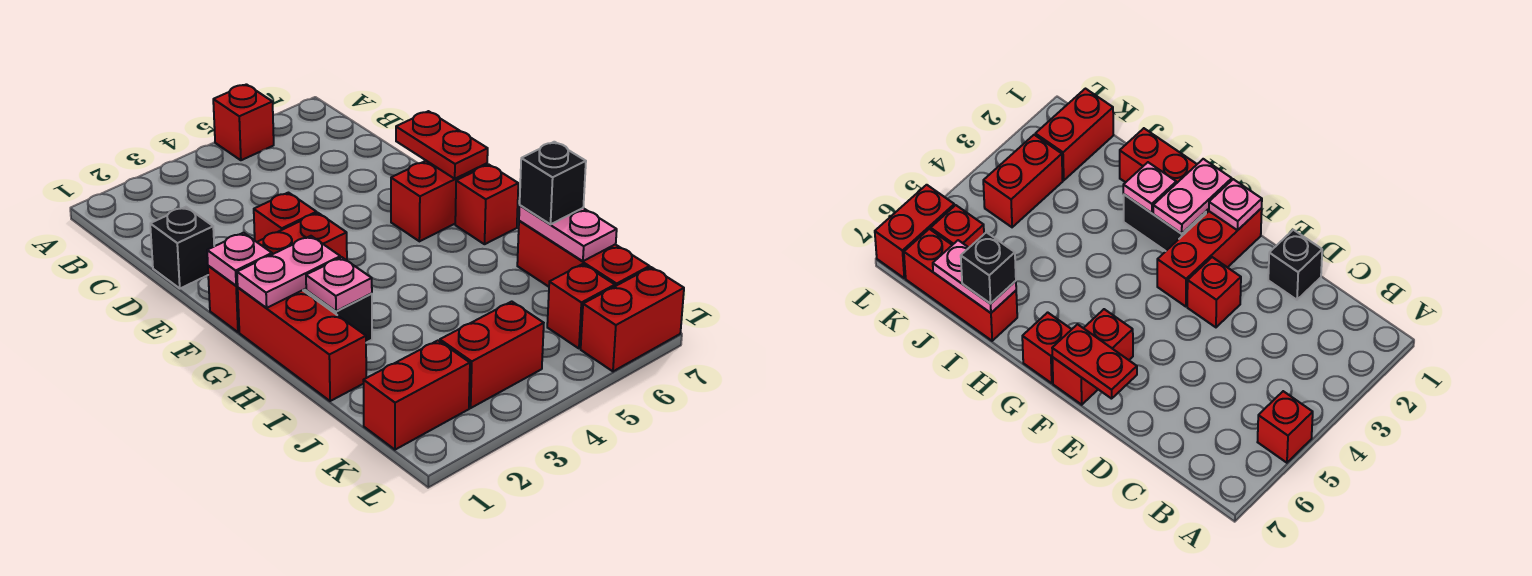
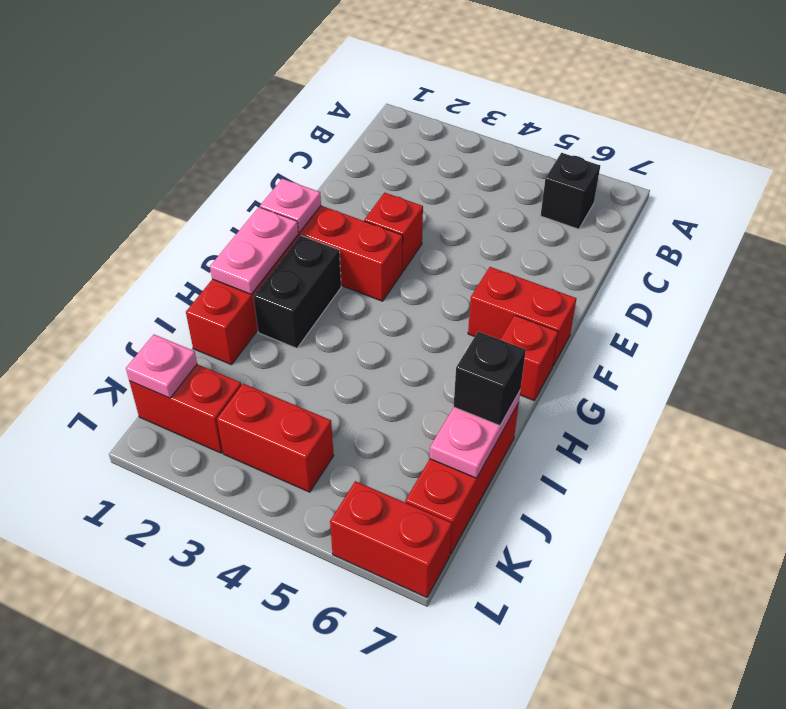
red brick A5 level 1 -> none
black brick D1 level 1 -> black brick B6 level 1
red plate E7:F7 level 2 -> none
pink plate G1:G2 level 2 -> pink plate G1:H1 level 2
pink plate H2 level 2 -> pink plate K1 level 2
red brick K6 level 1 -> none

